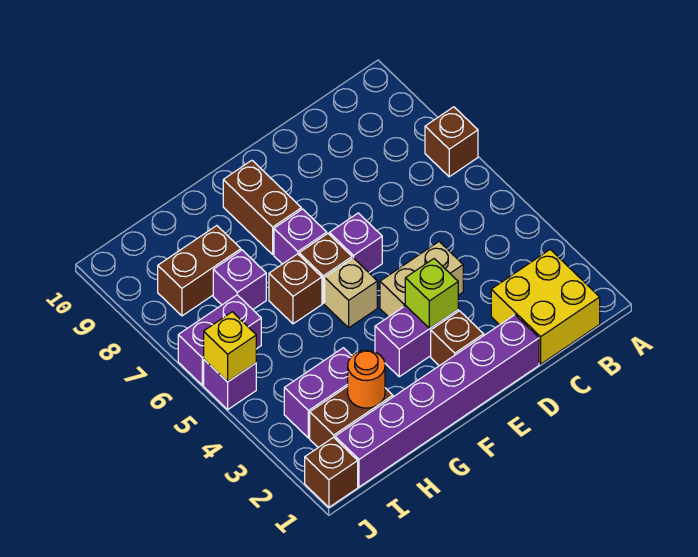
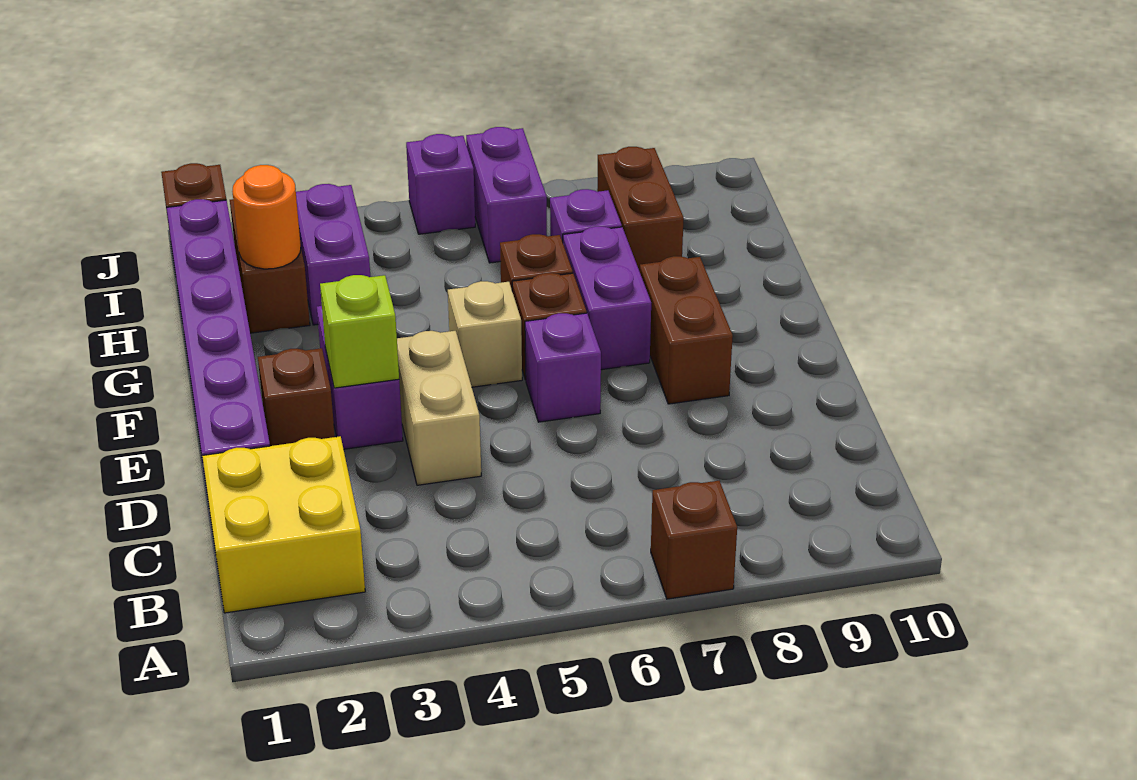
purple brick F7 level 1 -> purple brick F7:G7 level 1
brown brick F8:F9 level 1 -> brown brick E8:F8 level 1
yellow brick J5 level 2 -> none

